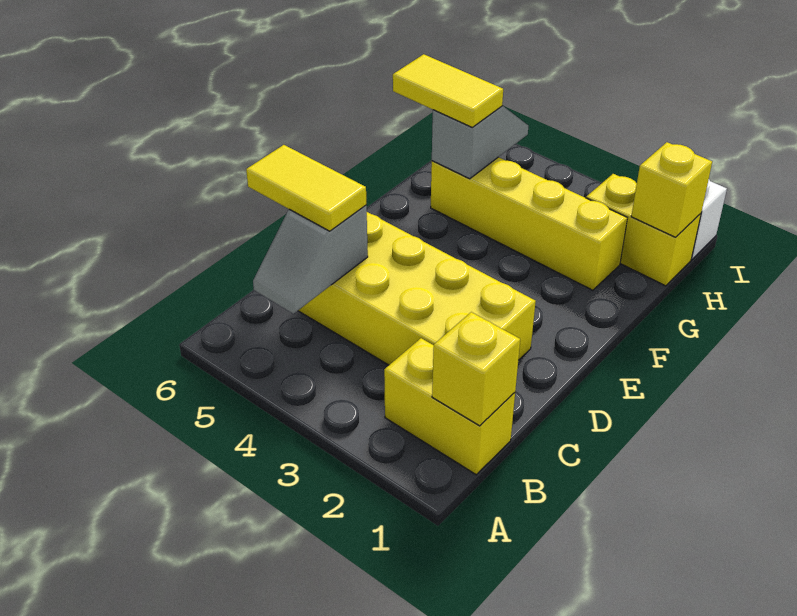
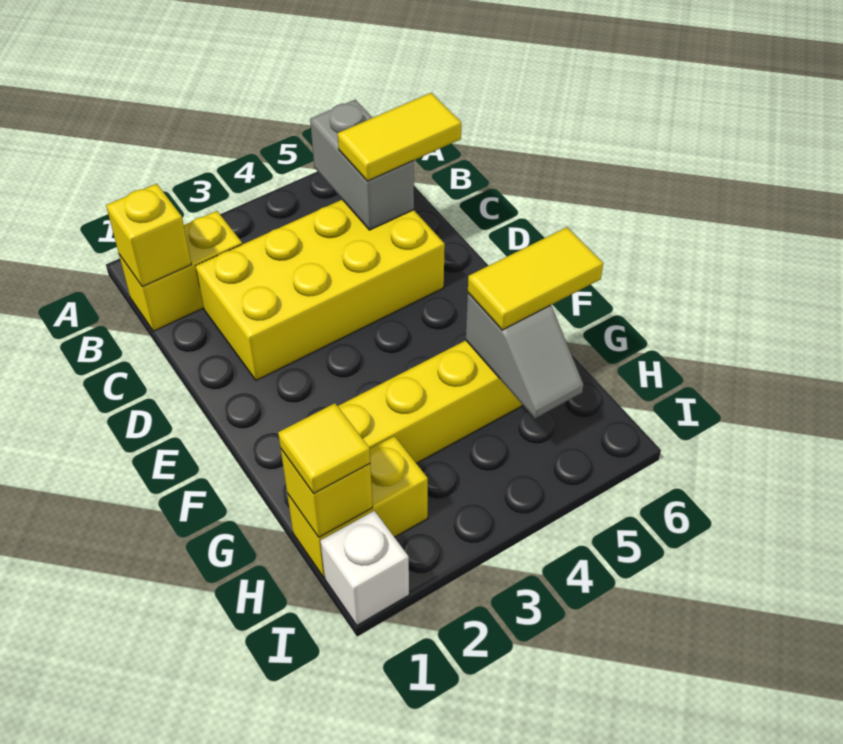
grey slope B5:C5 level 2 top C -> grey brick B5:C5 level 2
none -> yellow tile H1 level 3

